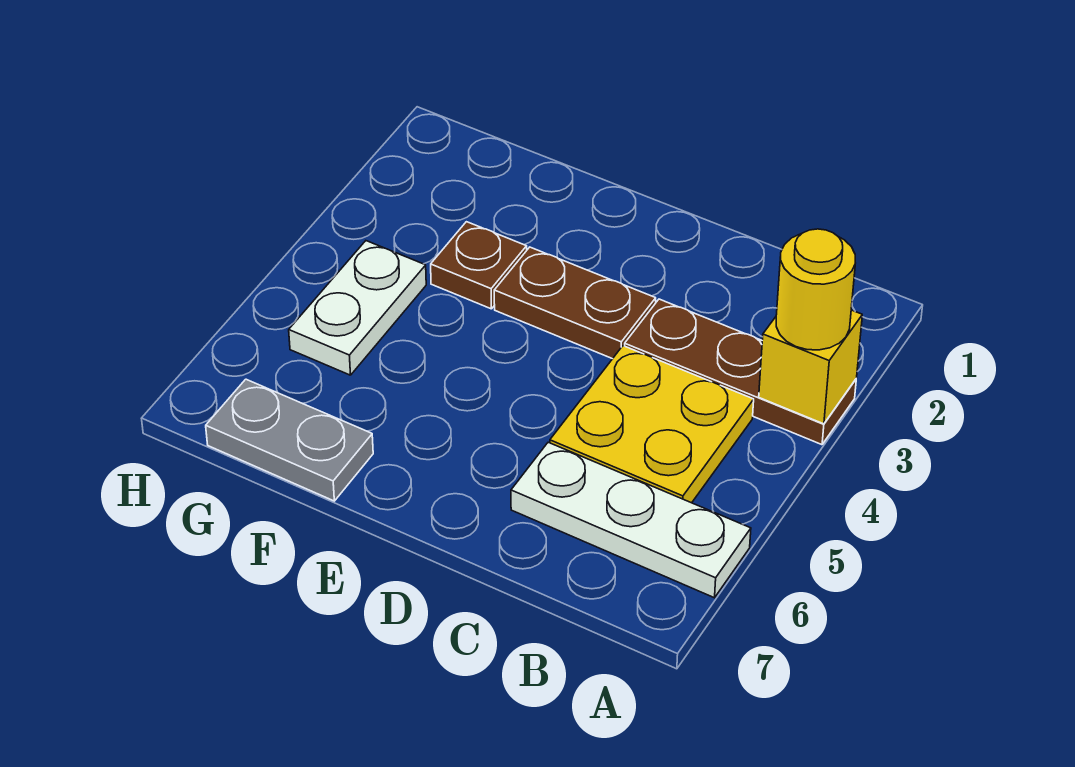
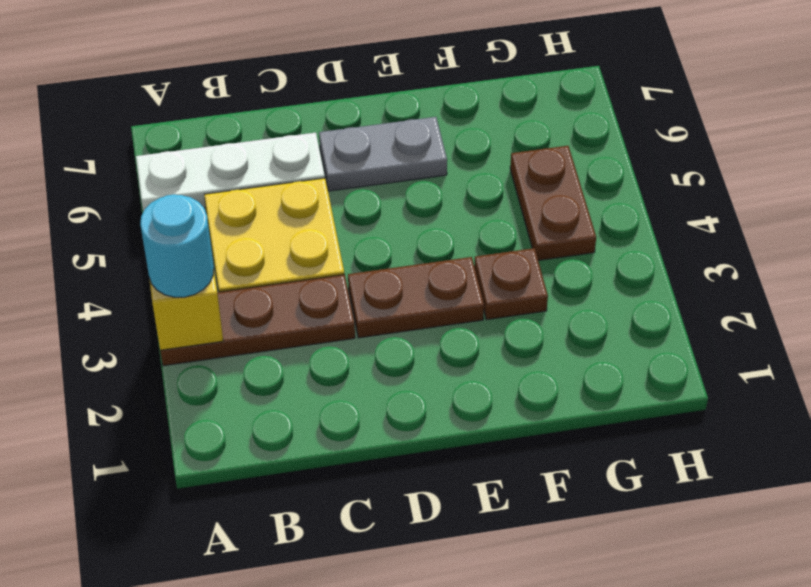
yellow round brick A3 level 3 -> cyan round brick A3 level 3
grey plate F7:G7 level 1 -> grey plate D6:E6 level 1
white plate G4:G5 level 1 -> brown plate G4:G5 level 1

